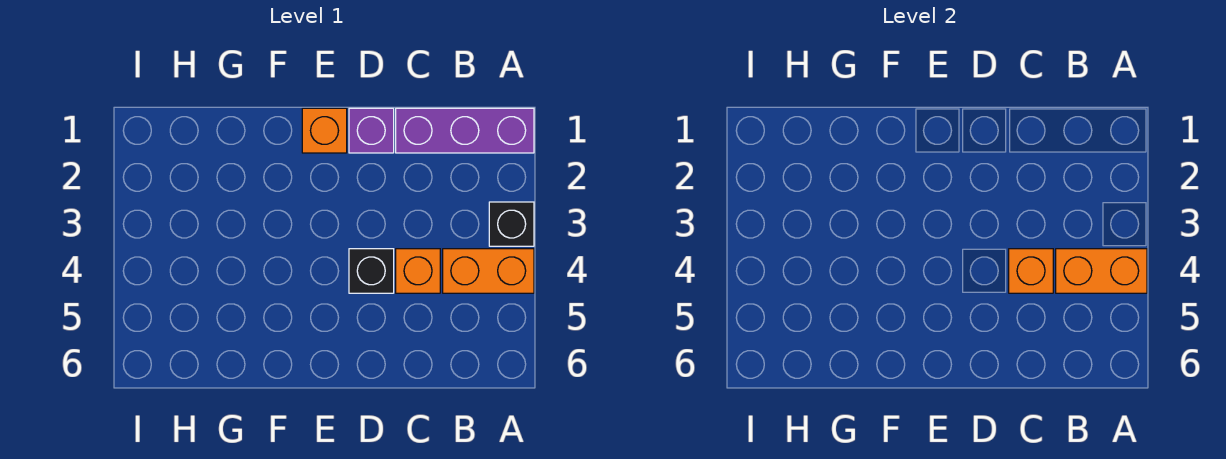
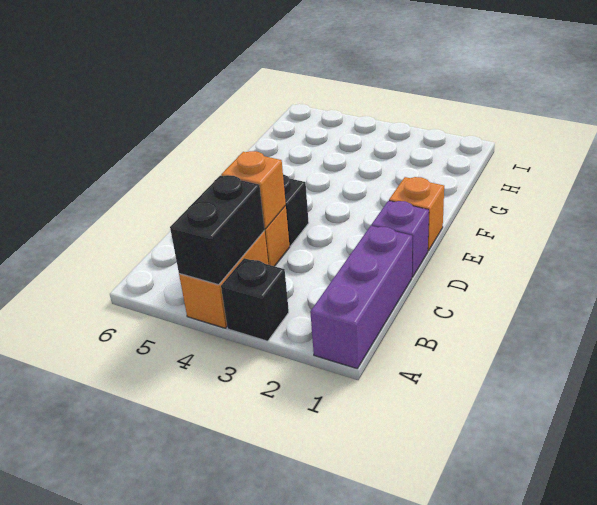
orange brick A4:B4 level 2 -> black brick A4:B4 level 2

